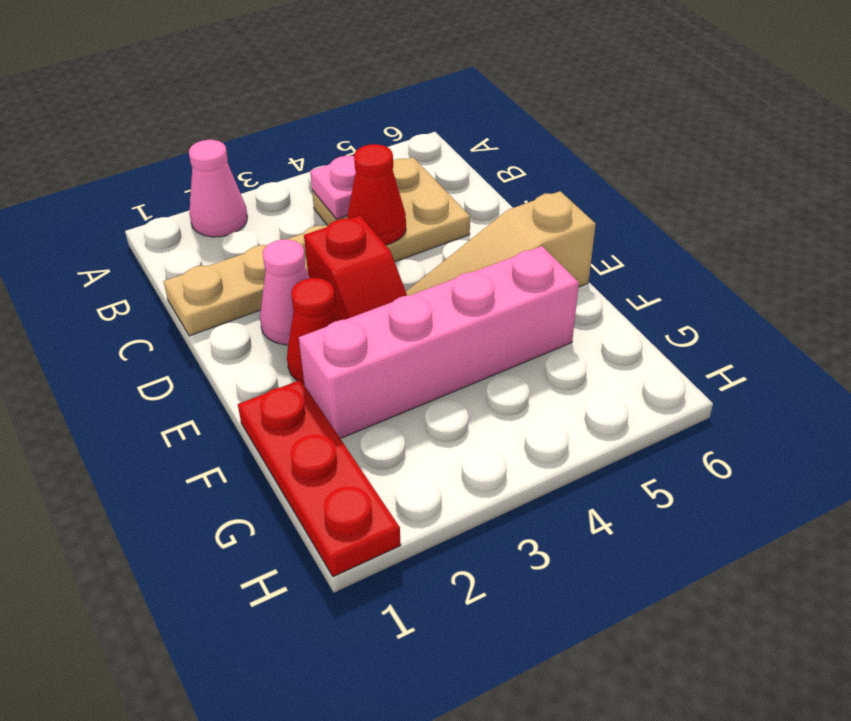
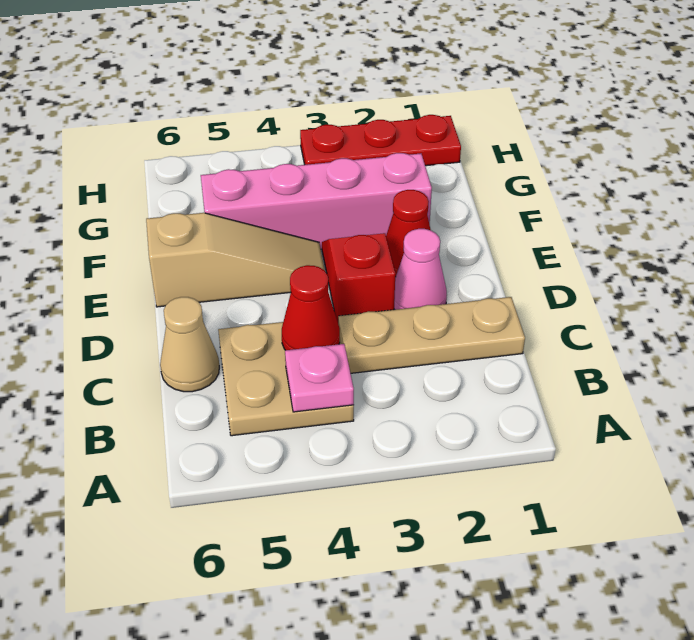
pink cone A2 level 1 -> none
none -> tan cone C6 level 1
red plate F1:H1 level 1 -> red plate H1:H3 level 1

